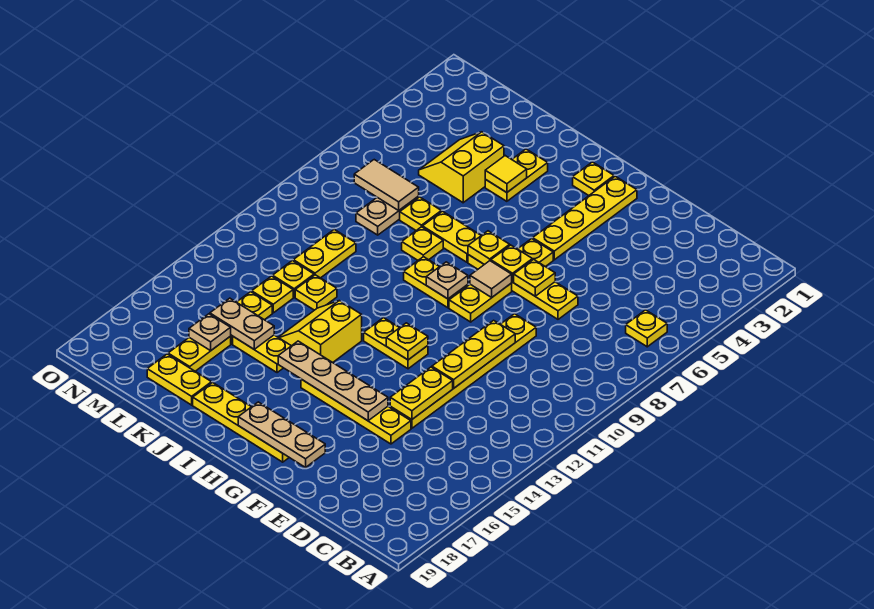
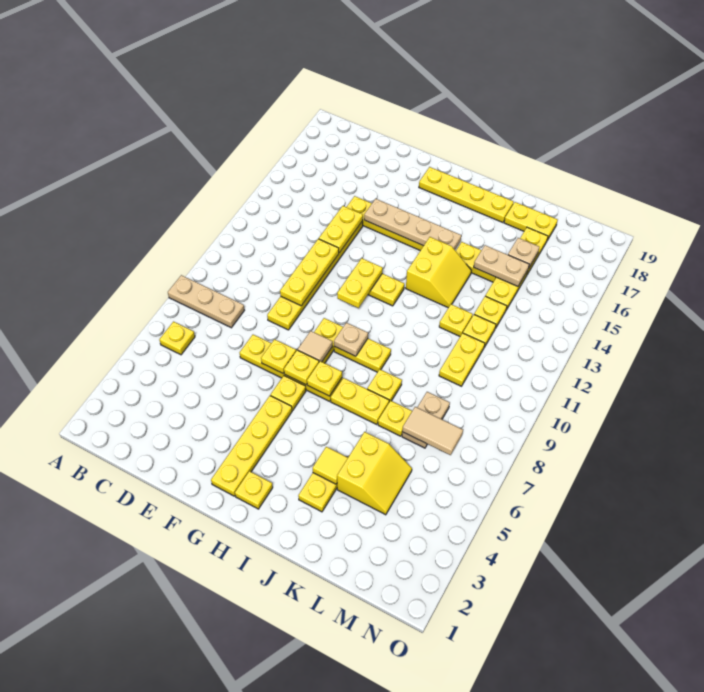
tan plate F18:H18 level 2 -> tan plate A8:C8 level 1
yellow plate G12 level 2 -> yellow plate G11:G12 level 2

